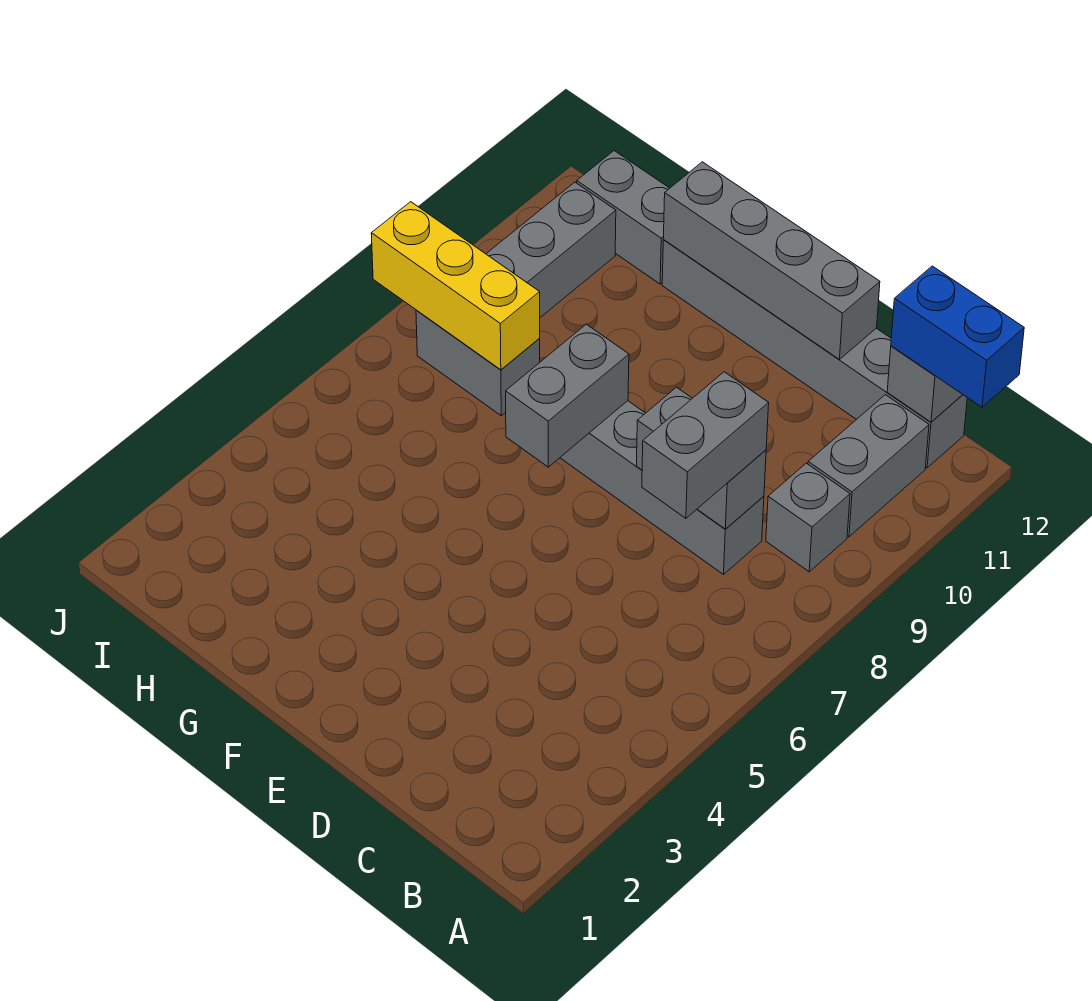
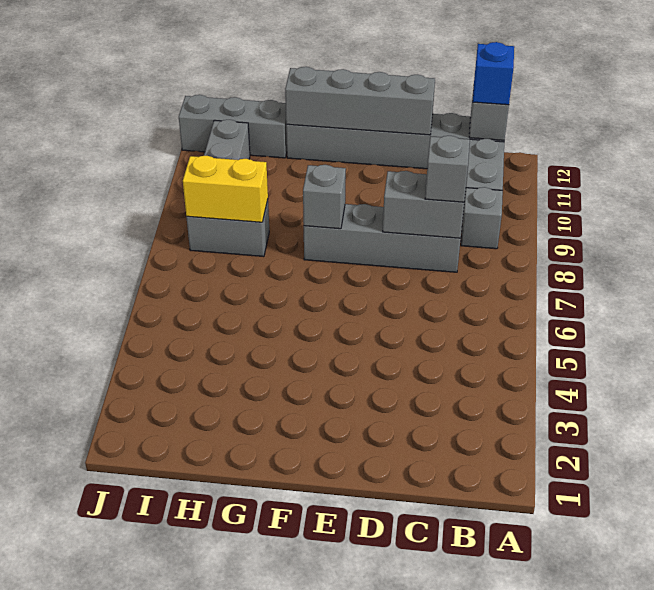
blue brick A12:B12 level 3 -> blue brick B12 level 3
grey brick C7:C8 level 3 -> grey brick C8 level 3
grey brick F7:F8 level 2 -> grey brick F8 level 2
yellow brick H8:J8 level 2 -> yellow brick H8:I8 level 2
grey brick H12:I12 level 1 -> grey brick H12:J12 level 1

